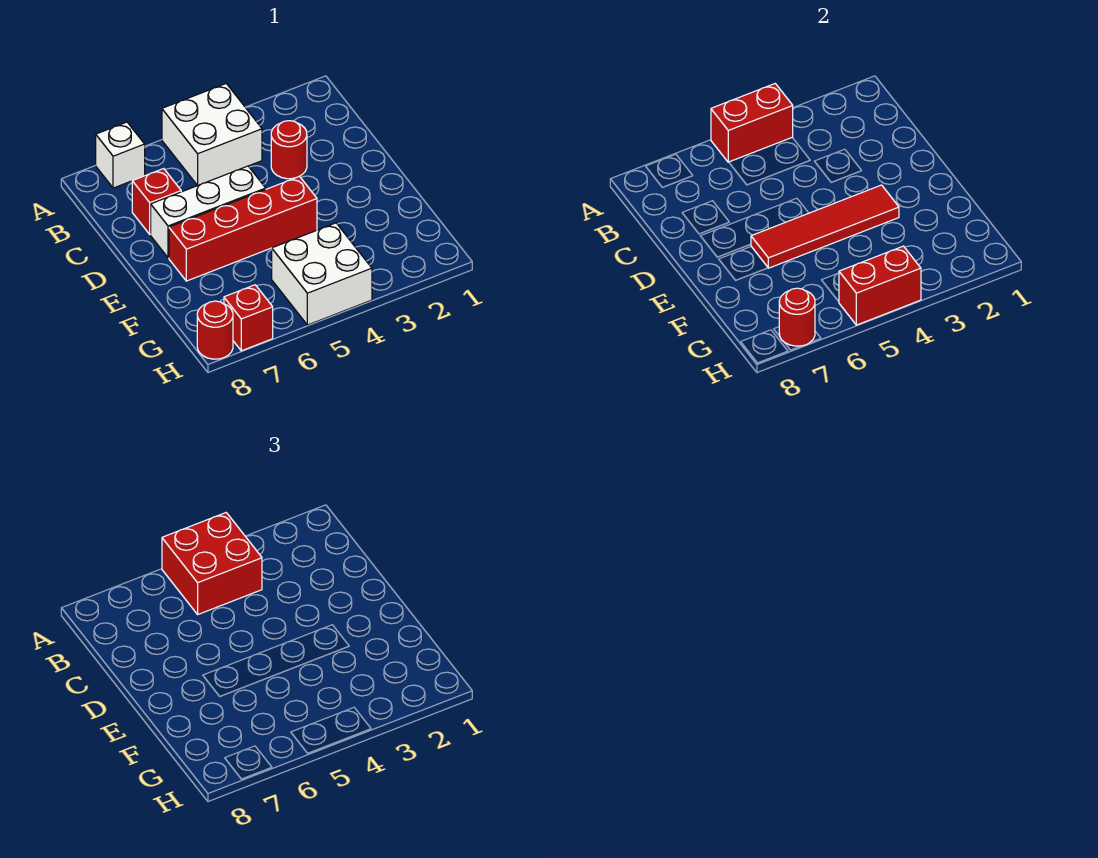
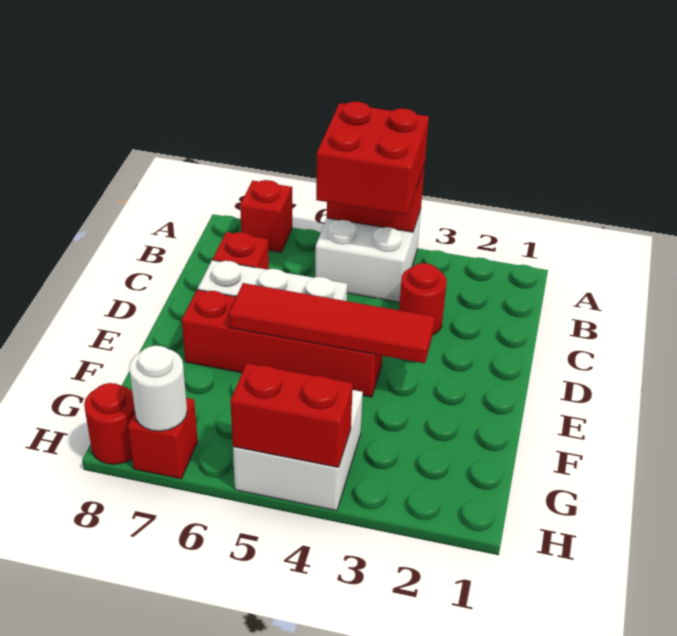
white brick A7 level 1 -> red brick A7 level 1
red round brick H7 level 2 -> white round brick H7 level 2

